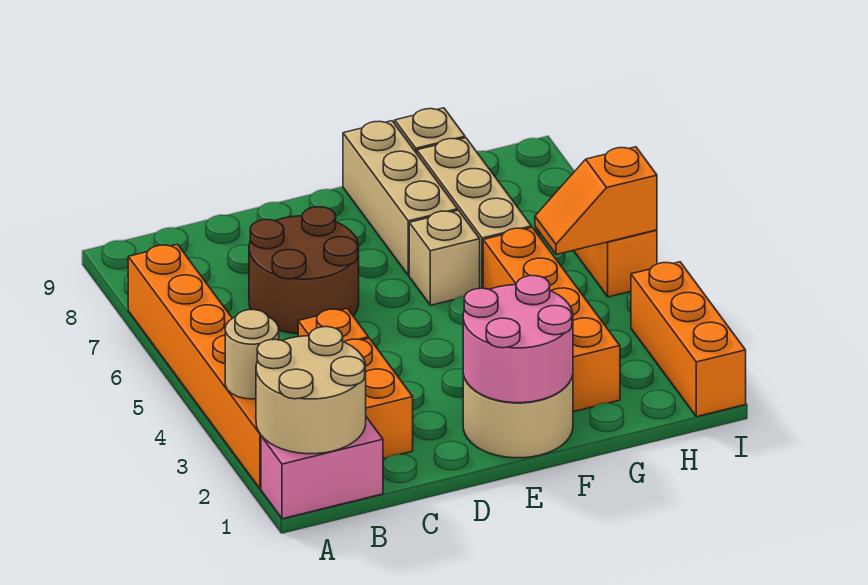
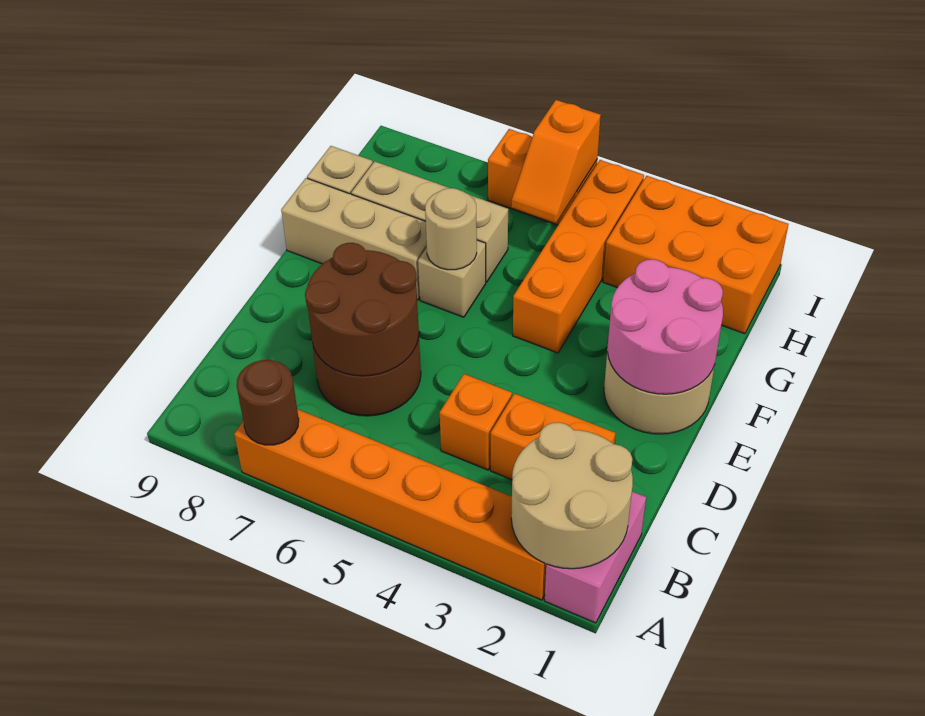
tan round brick A3 level 2 -> tan round brick F6 level 2
none -> brown round brick A7 level 2
none -> brown round brick C6:D7 level 2
orange brick G2:G5 level 1 -> orange brick F4:I4 level 1
orange brick I1:I3 level 1 -> orange brick H1:I3 level 1

